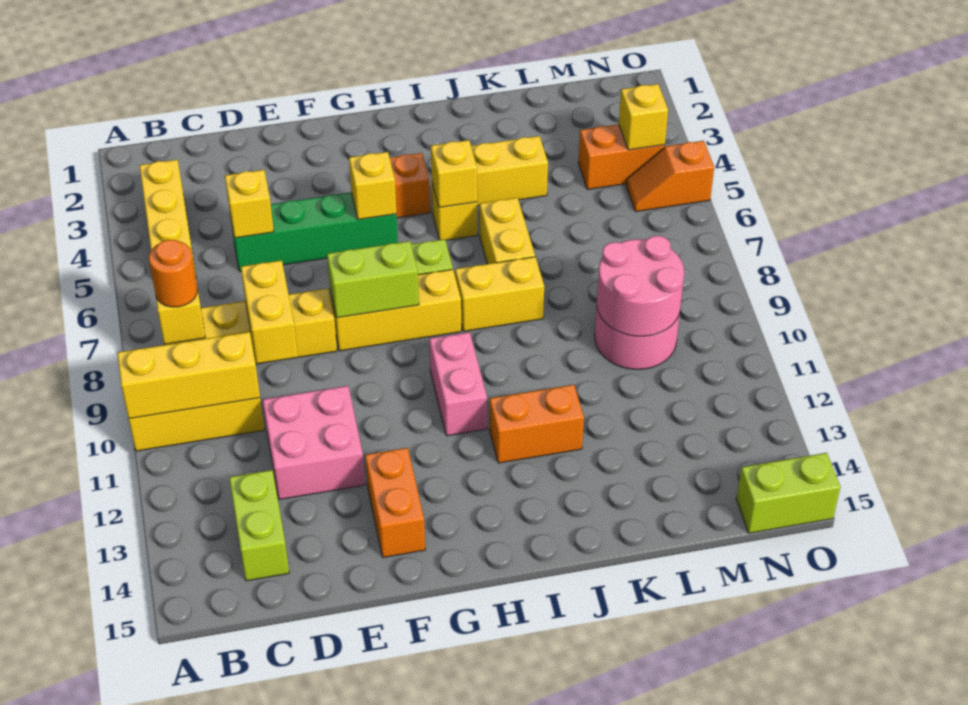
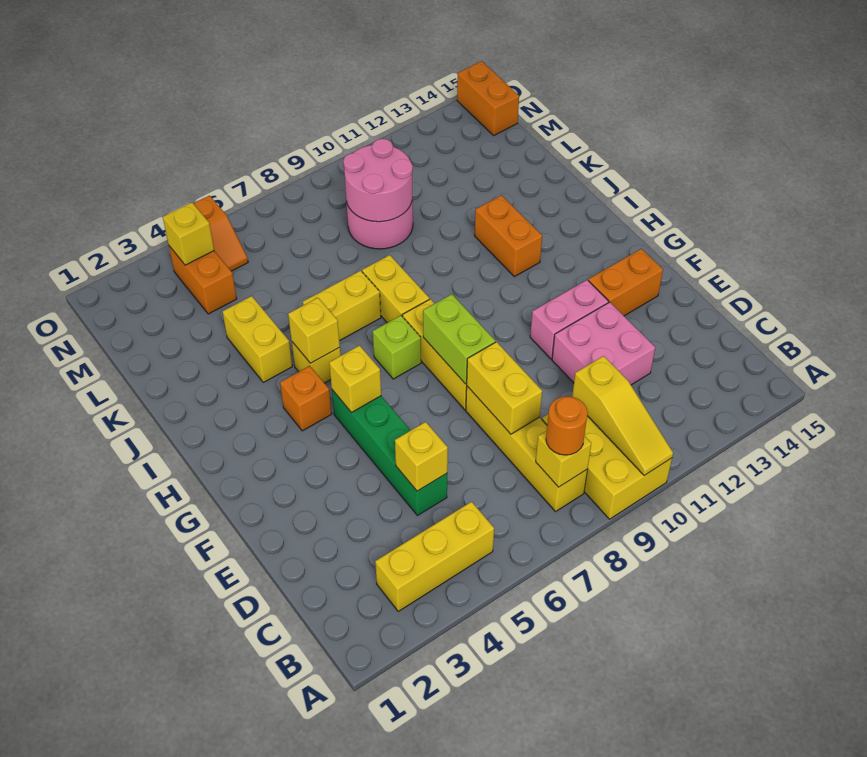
yellow brick A10:C10 level 2 -> yellow slope A10:C10 level 2 top C
lime brick C13:C14 level 1 -> none
yellow brick D8:D9 level 2 -> yellow brick D8:E8 level 2
pink brick H10:H11 level 1 -> pink brick F11:F12 level 1
lime brick N15:O15 level 1 -> orange brick N15:O15 level 1

